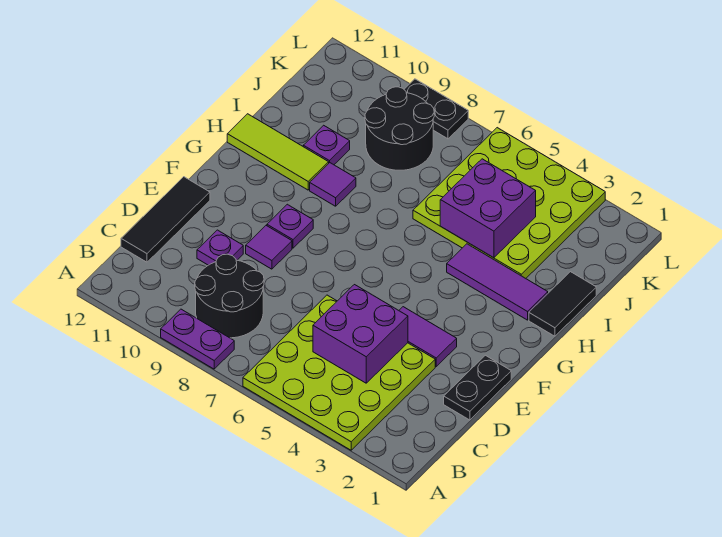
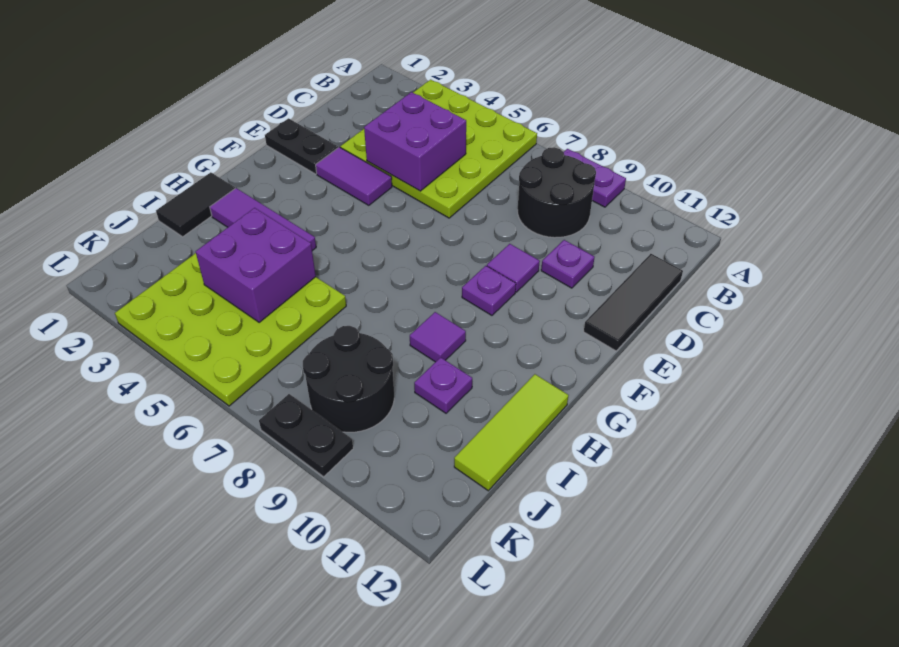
black plate D1:E1 level 1 -> black plate E1:E2 level 1
lime tile H10:H12 level 1 -> lime tile H12:J12 level 1

